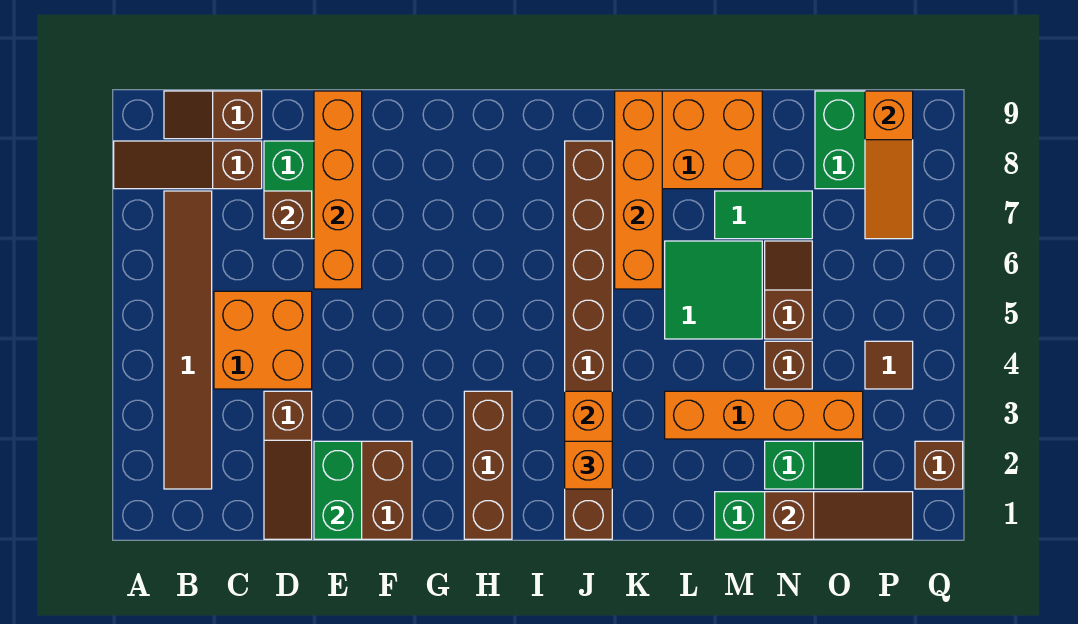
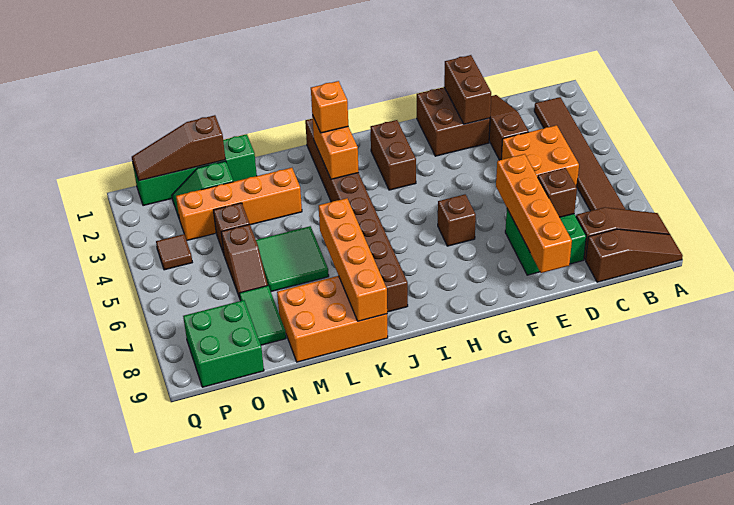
brown slope B9:C9 level 1 top C -> brown slope A9:C9 level 1 top C
green brick E1:E2 level 2 -> brown brick E1:E2 level 2
brown brick H1:H3 level 1 -> brown brick H2:H3 level 1
green tile M7:N7 level 1 -> green tile N7:N8 level 1
orange slope P7:P9 level 2 top 9 -> none
brown brick Q2 level 1 -> brown brick G6 level 1

